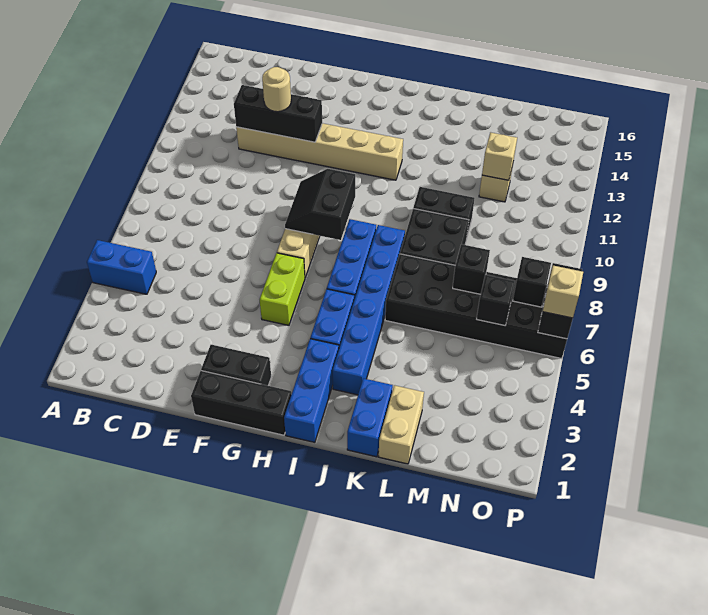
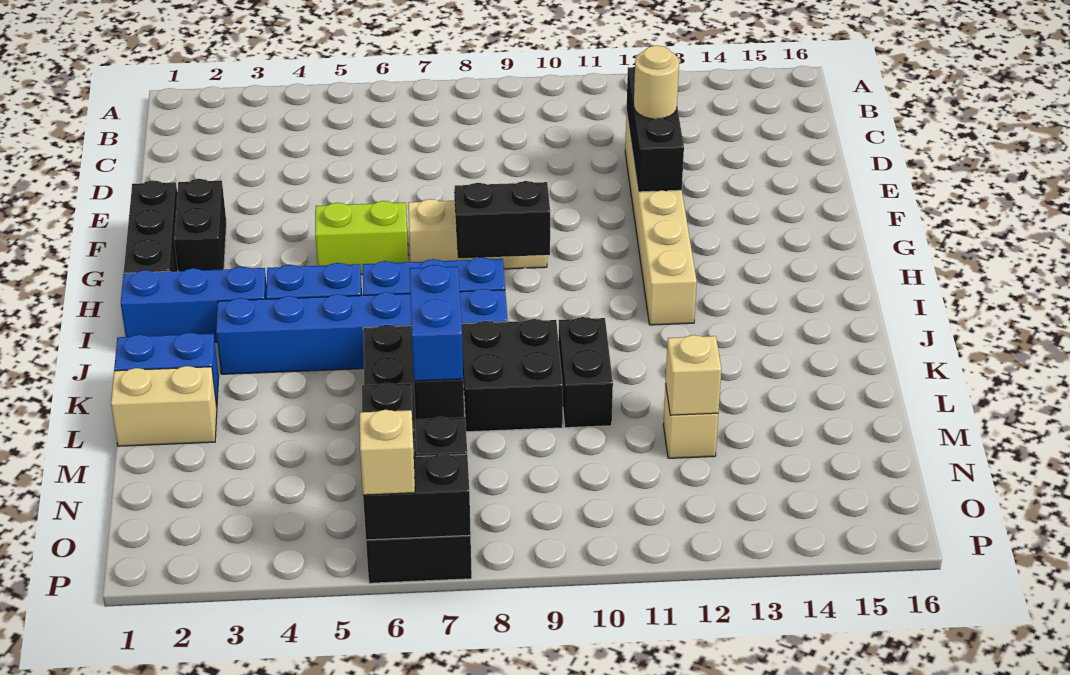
blue brick A5:B5 level 1 -> blue brick L7:M7 level 3

